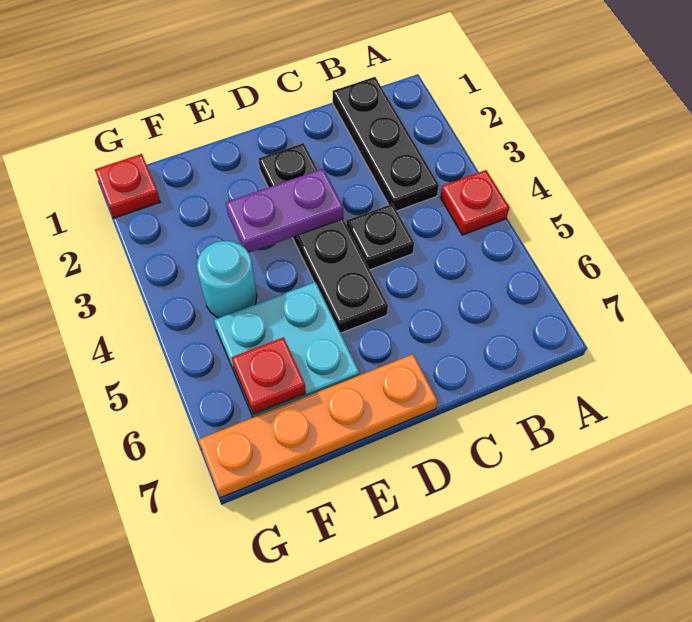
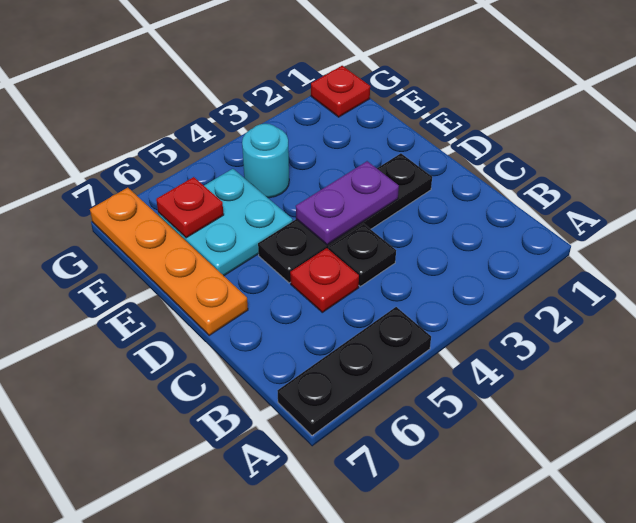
red plate A4 level 1 -> red plate C5 level 1
black plate B1:B3 level 1 -> black plate A5:A7 level 1
purple plate D3:E3 level 2 -> purple plate D3:D4 level 2

